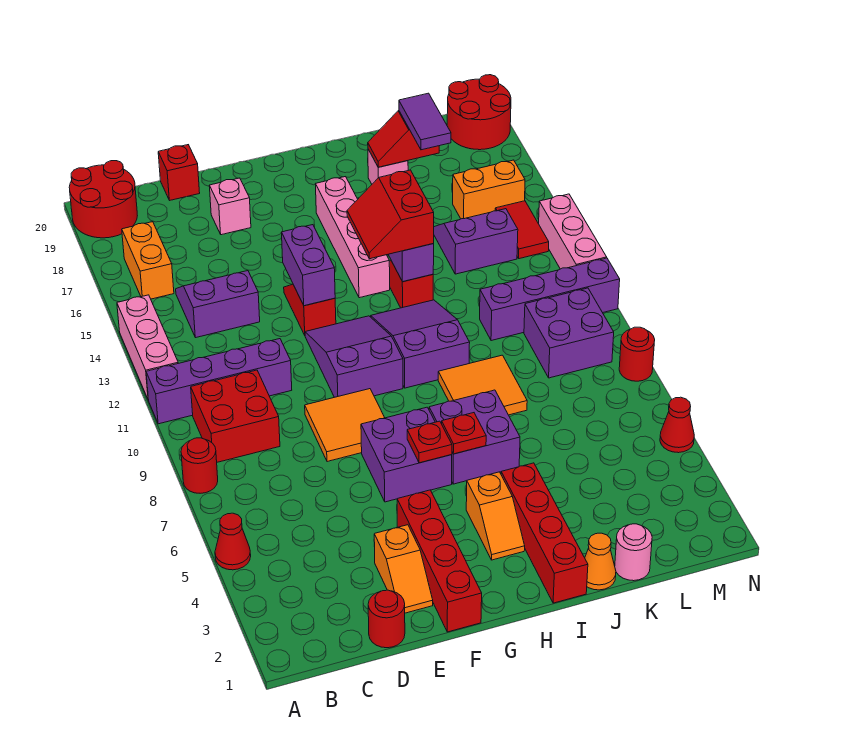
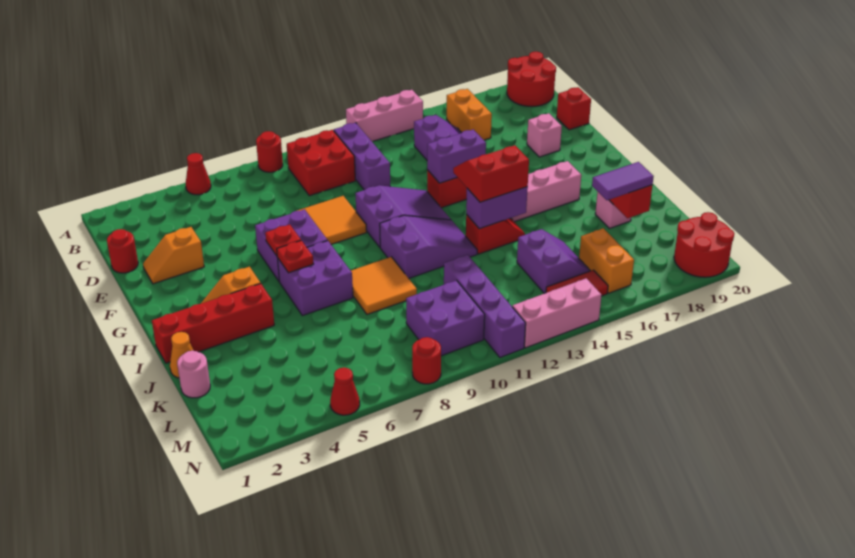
purple brick A11:D11 level 1 -> purple brick B11:D11 level 1
orange brick B16:B17 level 1 -> orange brick B16:C16 level 1
red brick F1:F4 level 1 -> none

